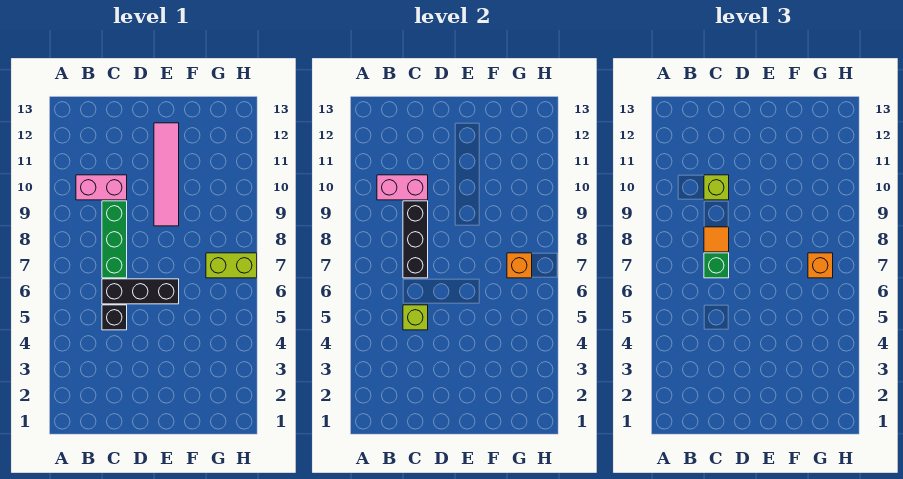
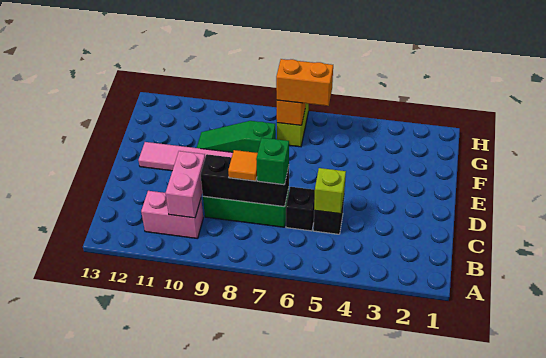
pink brick B10:C10 level 1 -> pink brick B10:B11 level 1
black brick C6:E6 level 1 -> black brick C6 level 1
lime brick C10 level 3 -> none
none -> green slope F8:F10 level 1 top 8
orange brick G7 level 3 -> orange brick G6:G7 level 3

